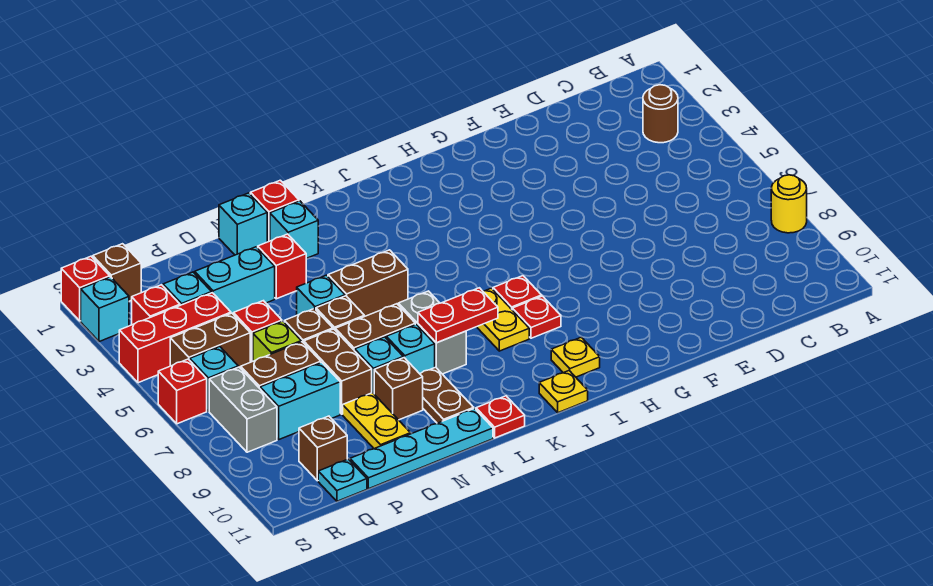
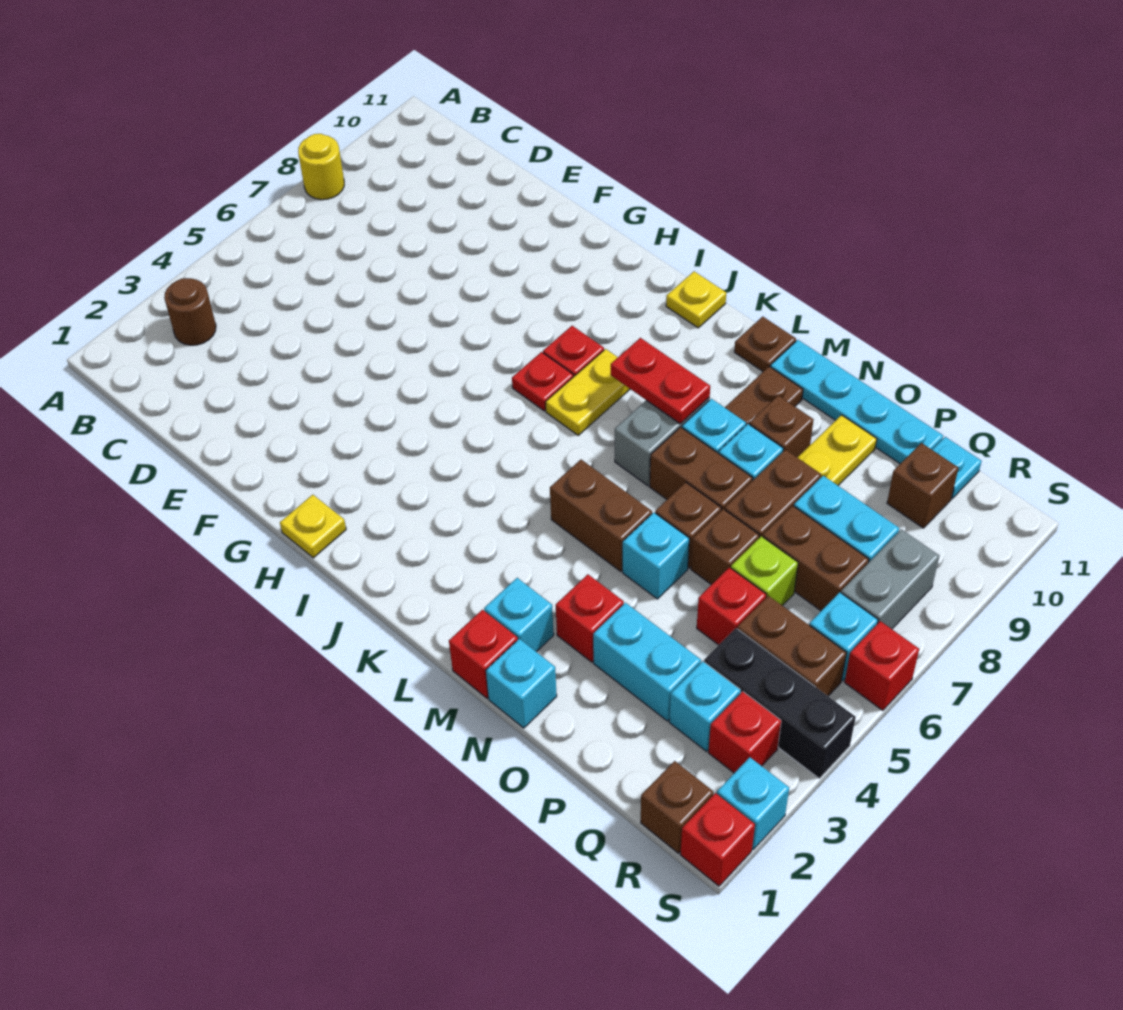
yellow plate I10 level 1 -> yellow plate H1 level 1
red plate L11 level 1 -> brown plate L11 level 1
red brick Q4:S4 level 1 -> black brick Q4:S4 level 1

